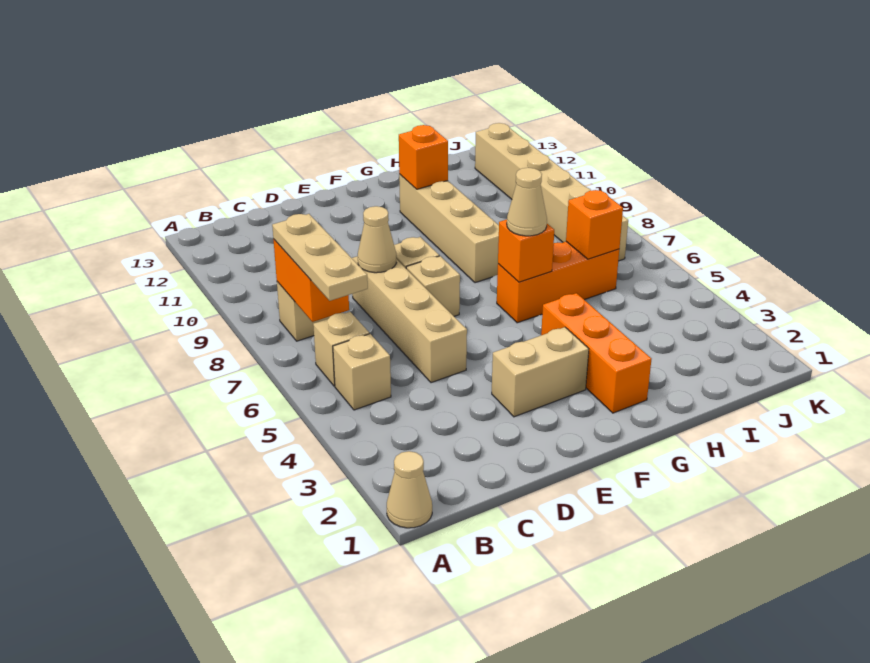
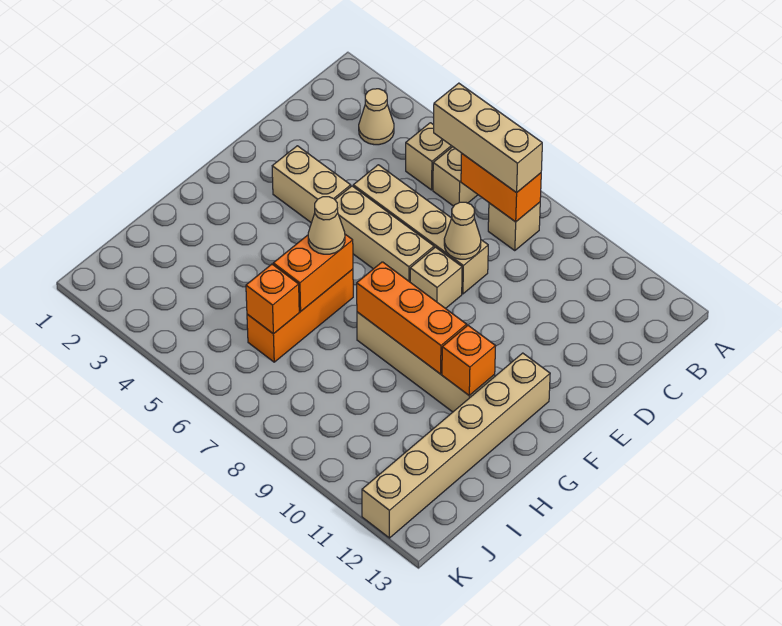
tan cone A1 level 1 -> tan cone B3 level 1
tan plate B6:B8 level 3 -> tan brick B6:B8 level 3
tan brick E3:F3 level 1 -> tan brick E3:E4 level 1
tan brick E7 level 1 -> tan brick E5:E7 level 1
orange brick G2:G4 level 1 -> orange brick G8:G10 level 2
orange brick G6 level 2 -> orange brick G6:H6 level 2
tan brick J7:J12 level 1 -> tan brick F12:K12 level 1

